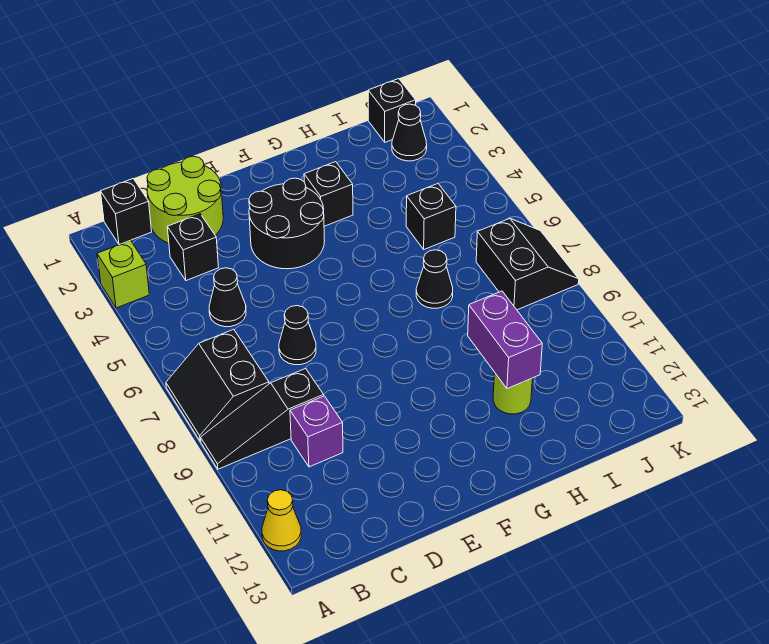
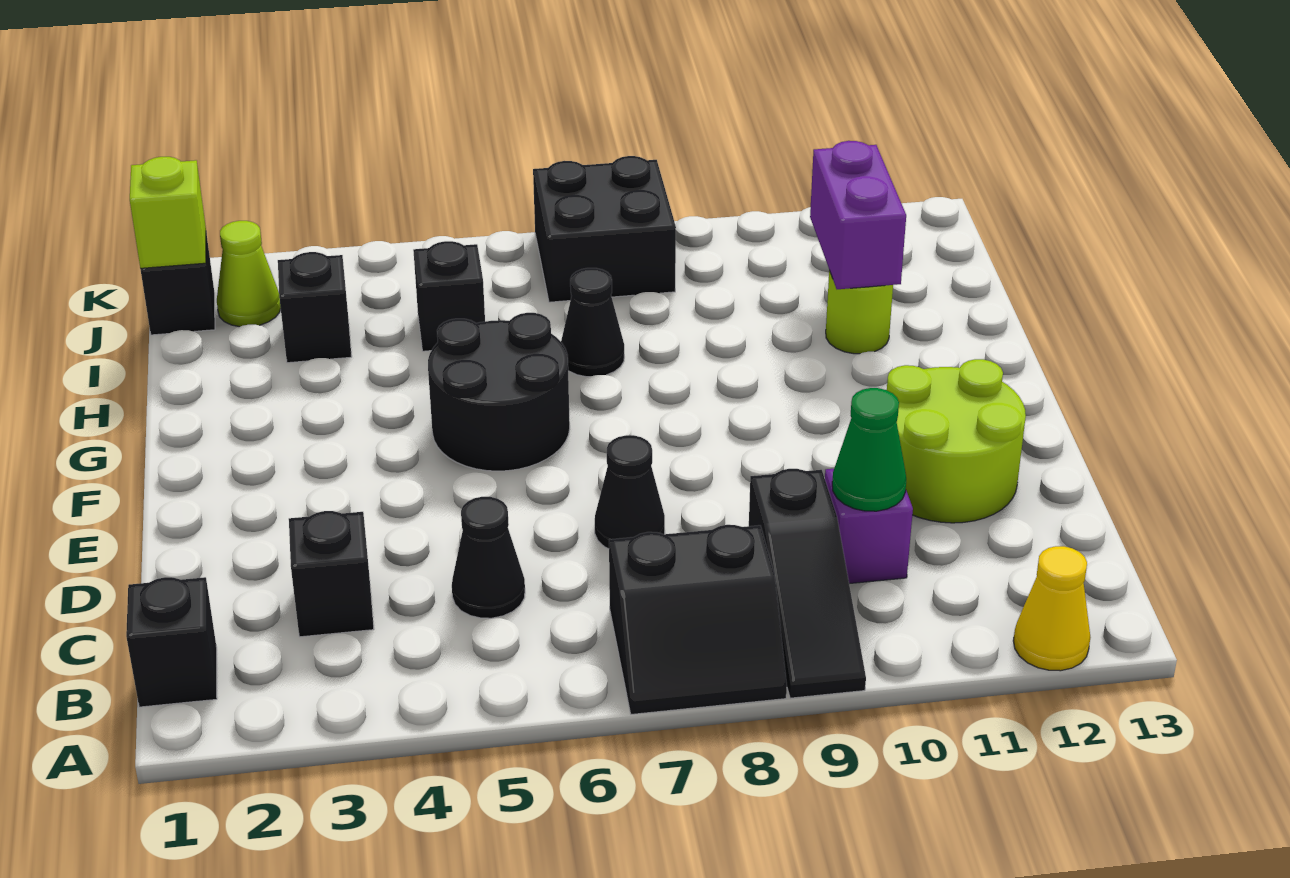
lime brick A3 level 1 -> lime brick J1 level 2
lime round brick C1:D2 level 1 -> lime round brick D11:E12 level 1
none -> green cone C10 level 2
black round brick E3:F4 level 1 -> black round brick F5:G6 level 1
black brick G3 level 1 -> black brick I3 level 1
purple brick H10:H11 level 2 -> purple brick H11:I11 level 2
black cone J2 level 1 -> lime cone J2 level 1
black slope J7:K8 level 1 top J -> black brick J7:K8 level 1

